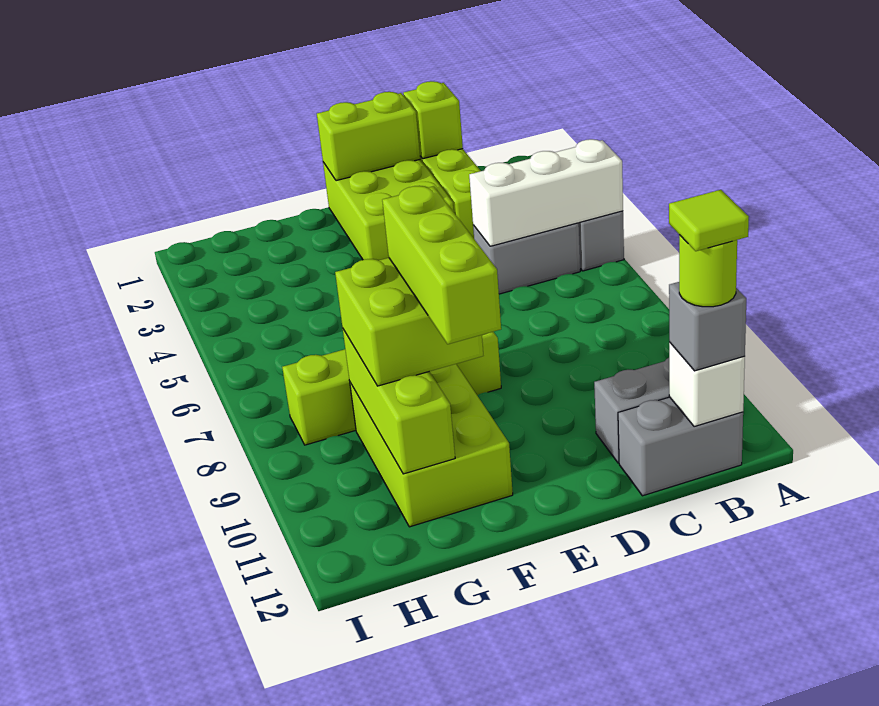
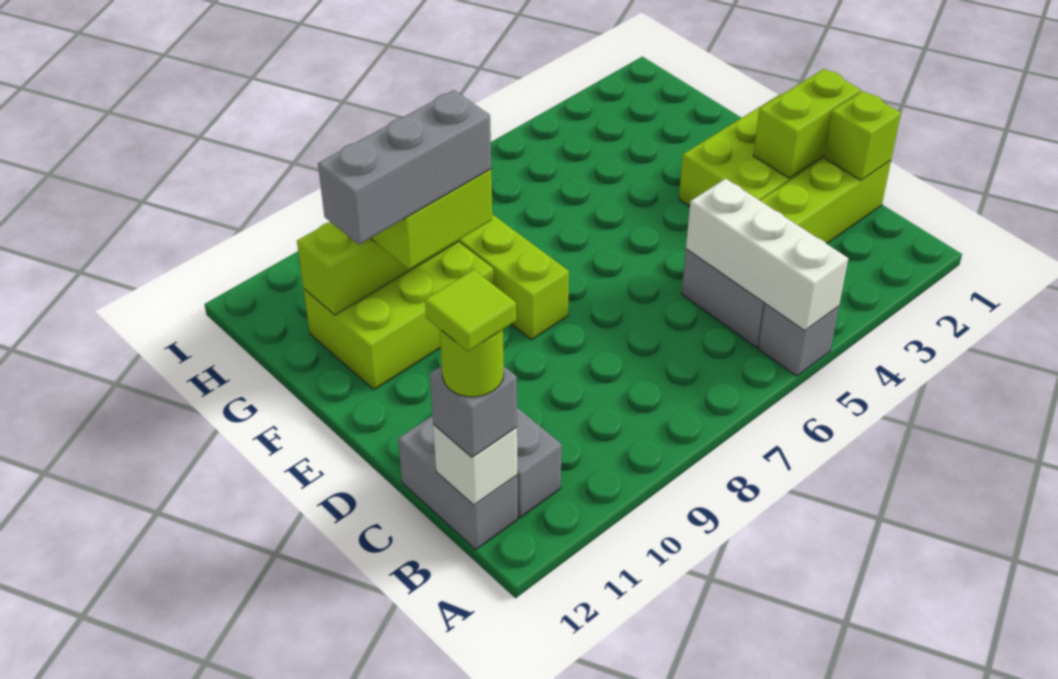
lime brick D1:E1 level 2 -> lime brick D1:D2 level 2
lime brick F9:F11 level 4 -> grey brick F9:F11 level 4

